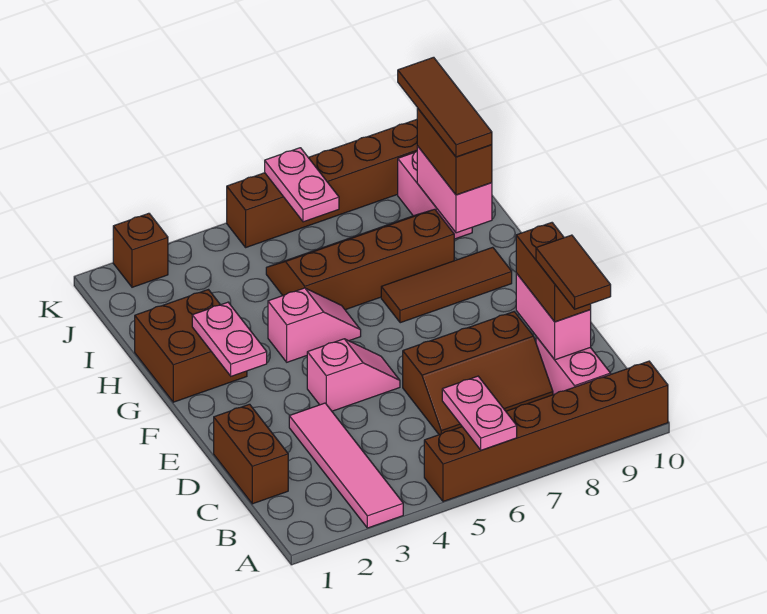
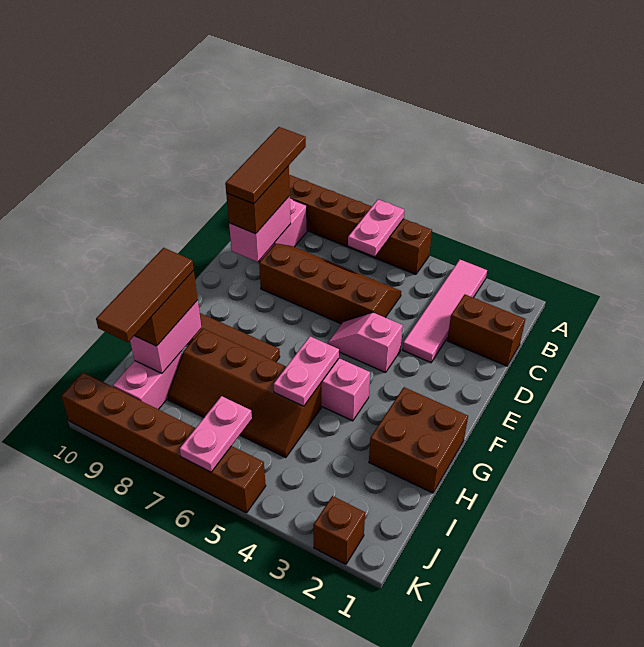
brown tile B9:C9 level 4 -> brown tile B9:D9 level 4
brown brick C1:D1 level 1 -> brown brick C1:C2 level 1
brown slope C6:D8 level 1 top D -> brown slope C5:D8 level 1 top D
pink plate F2:G2 level 2 -> pink plate G5:H5 level 2

